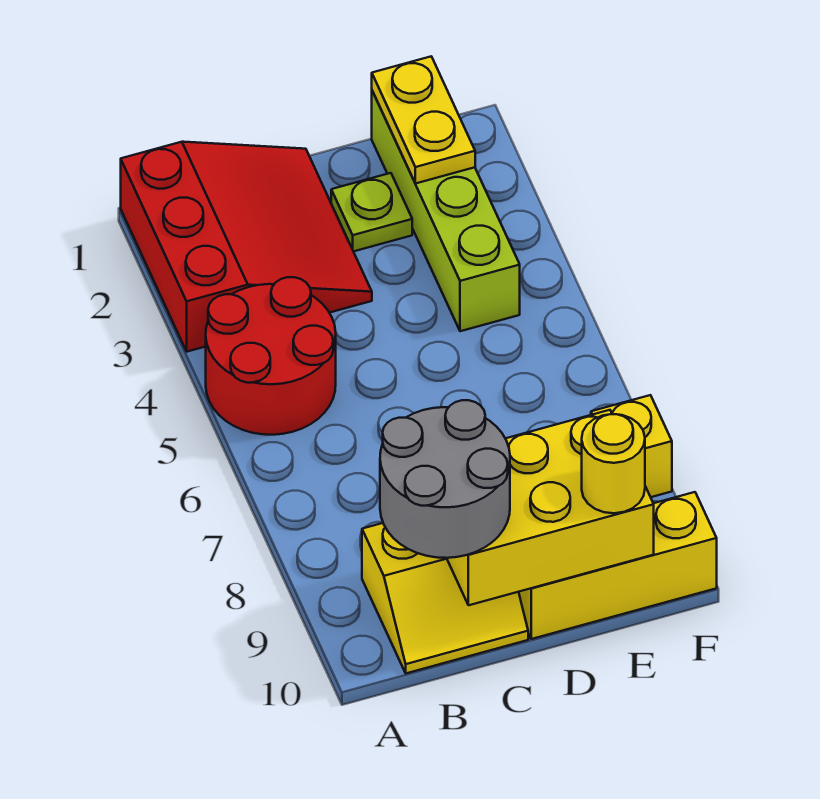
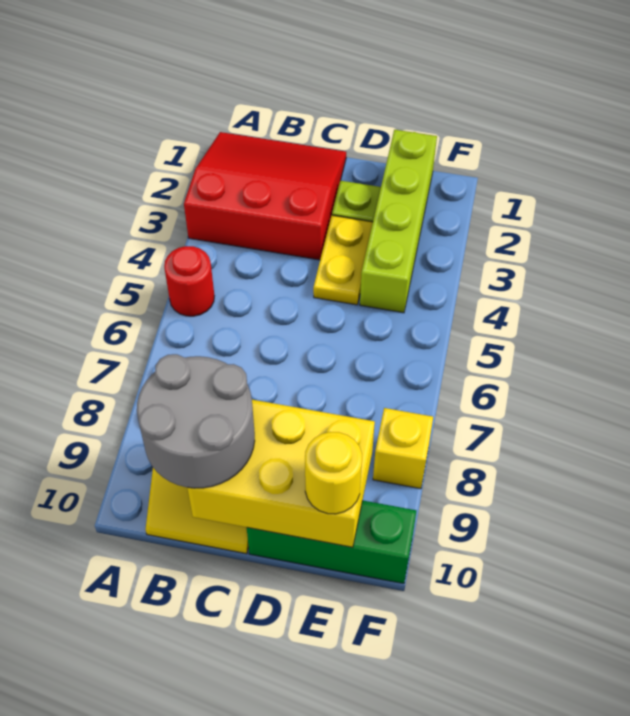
red slope A1:C3 level 1 top A -> red slope A1:C3 level 1 top 3
red round brick A4:B5 level 1 -> red round brick A5 level 1
yellow brick D10:F10 level 1 -> green brick D10:F10 level 1
yellow plate E1:E2 level 2 -> yellow plate D3:D4 level 1

